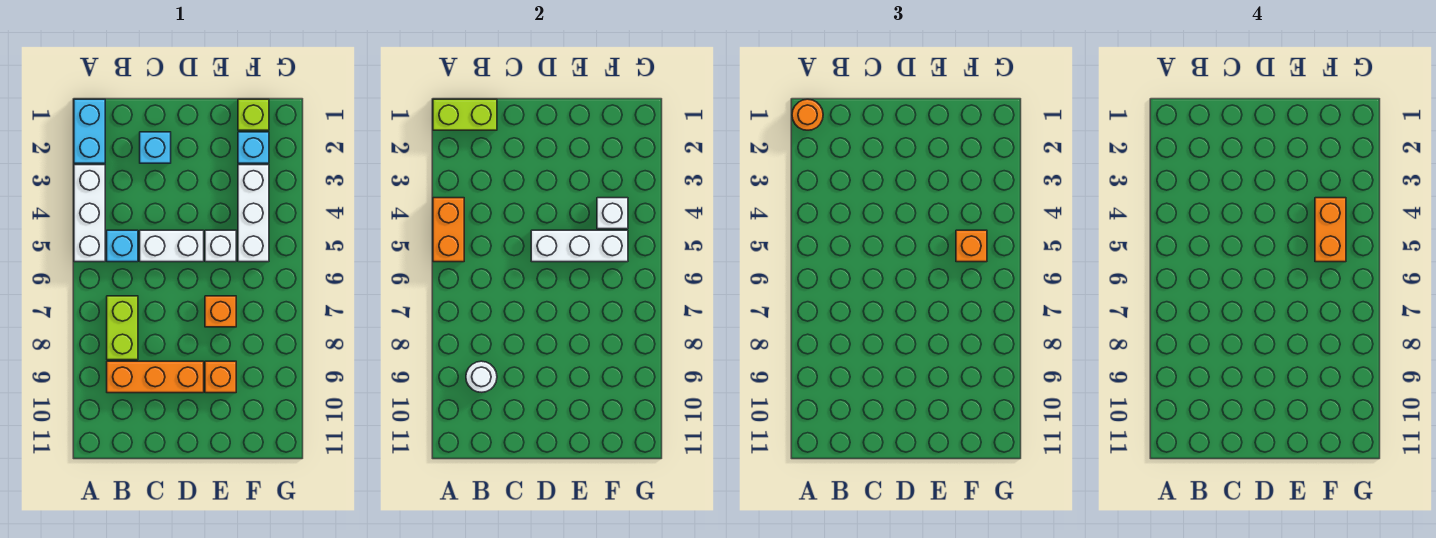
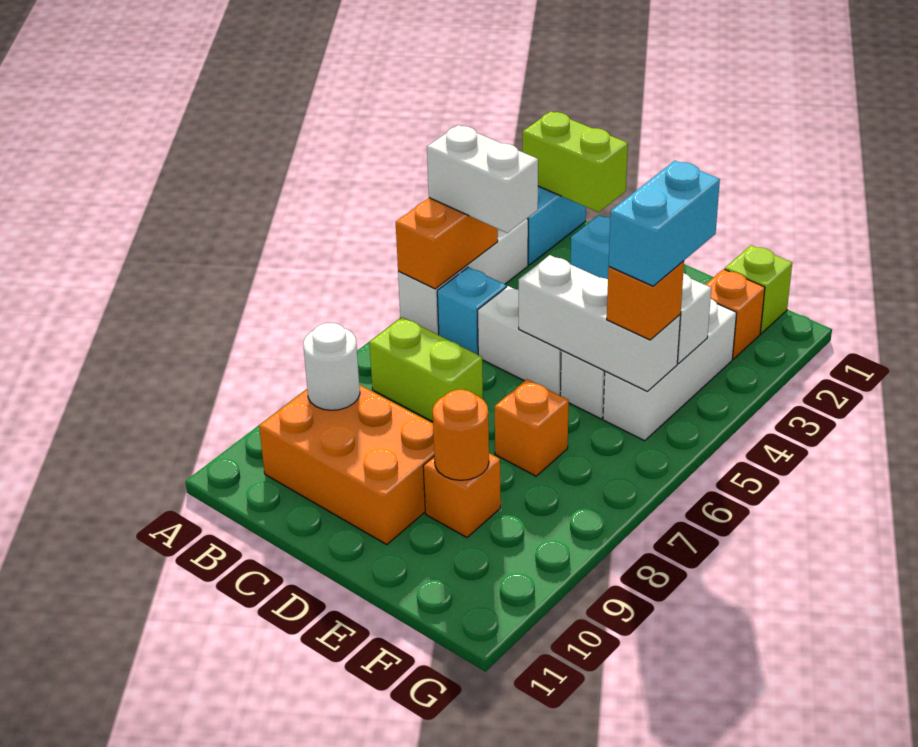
orange round brick A1 level 3 -> orange round brick E9 level 2
none -> white brick A4:B4 level 3
lime brick B7:B8 level 1 -> lime brick B7:C7 level 1
orange brick B9:D9 level 1 -> orange brick B9:D10 level 1
cyan brick F2 level 1 -> orange brick F2 level 1
orange brick F4:F5 level 4 -> cyan brick F4:F5 level 4

